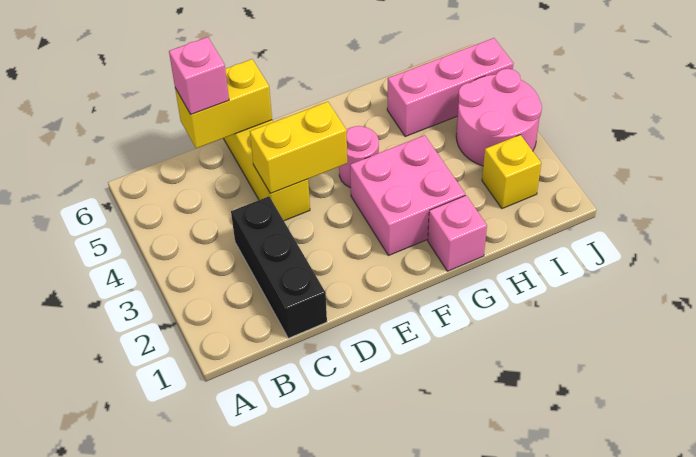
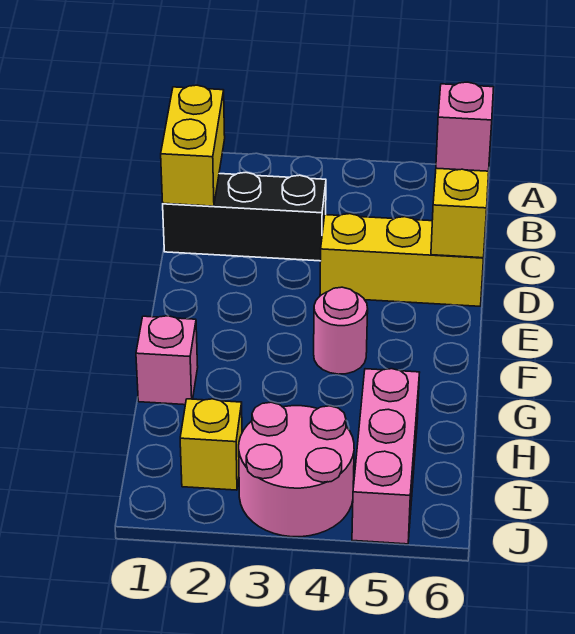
yellow brick D4:E4 level 2 -> yellow brick B1:C1 level 2
pink brick F2:G3 level 1 -> none

